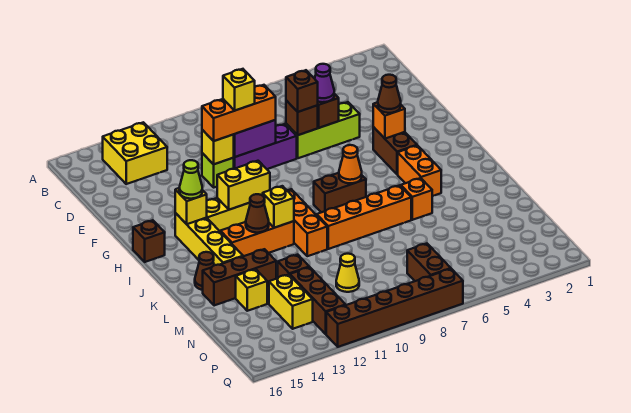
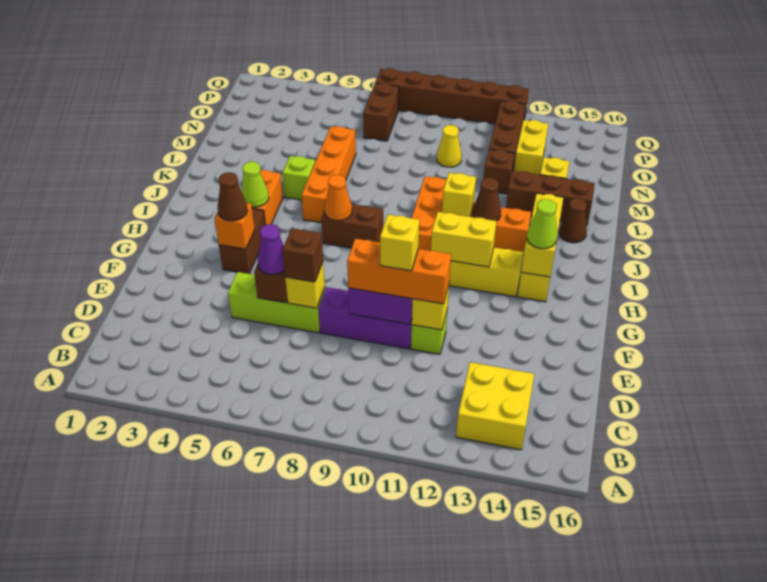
brown brick E7 level 2 -> yellow brick E7 level 2
brown brick H16 level 1 -> none
none -> lime cone I4 level 2
orange brick K5 level 1 -> lime brick K5 level 1
orange brick K6:K9 level 1 -> orange brick J6:M6 level 1

